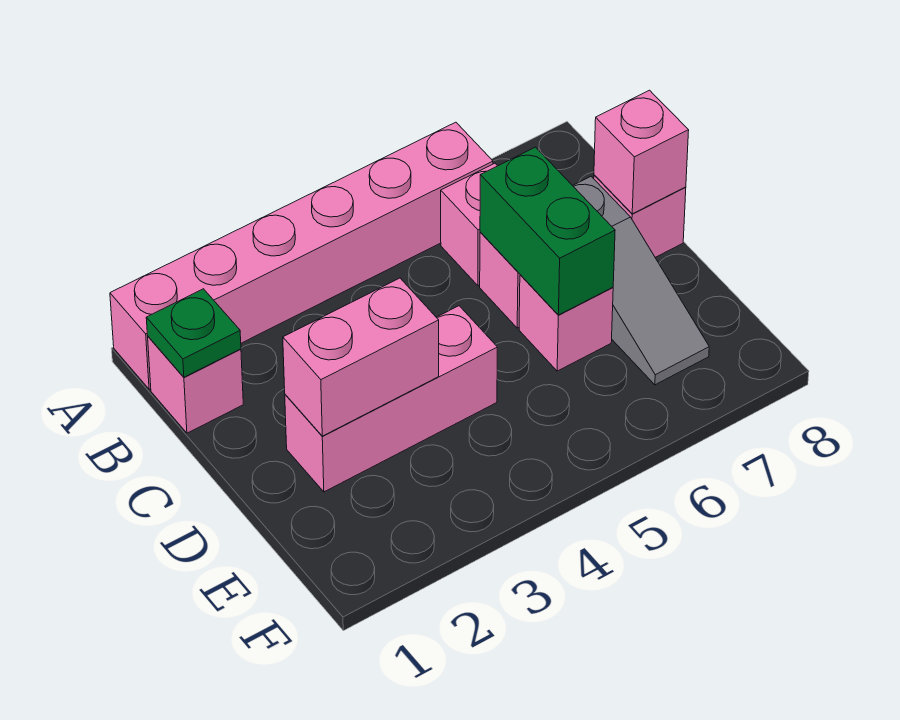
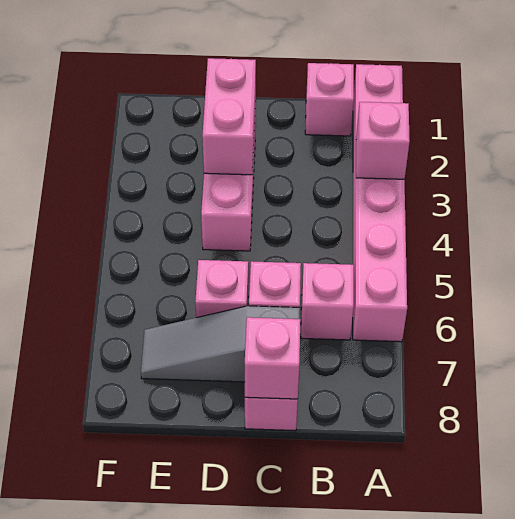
none -> pink brick A3 level 2
green plate B1 level 2 -> none
green brick C6:D6 level 2 -> none

